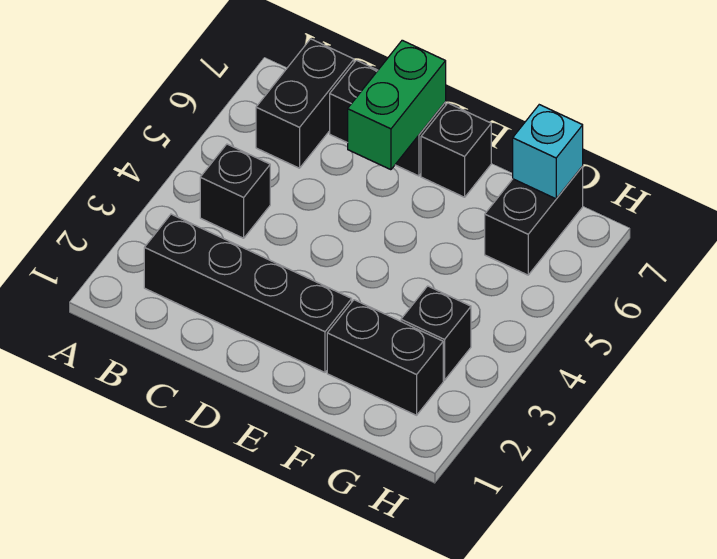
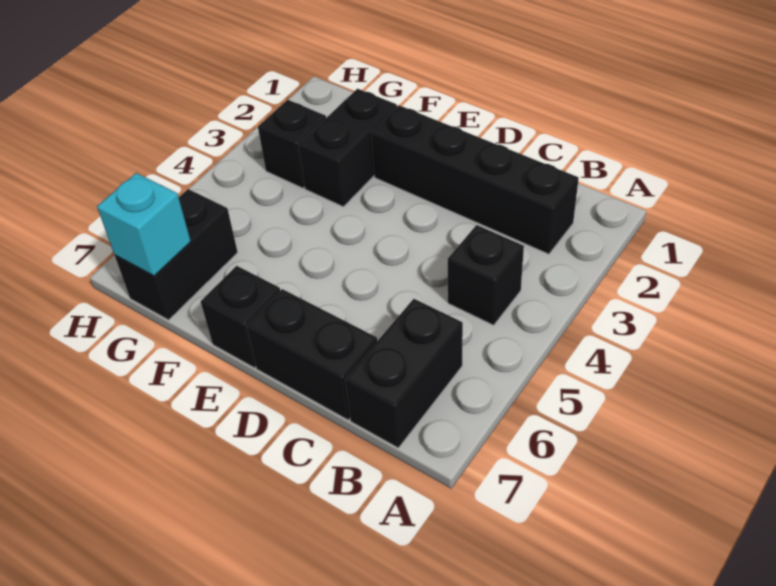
green brick D6:D7 level 2 -> none
black brick F2:G2 level 1 -> black brick F2:F3 level 1

